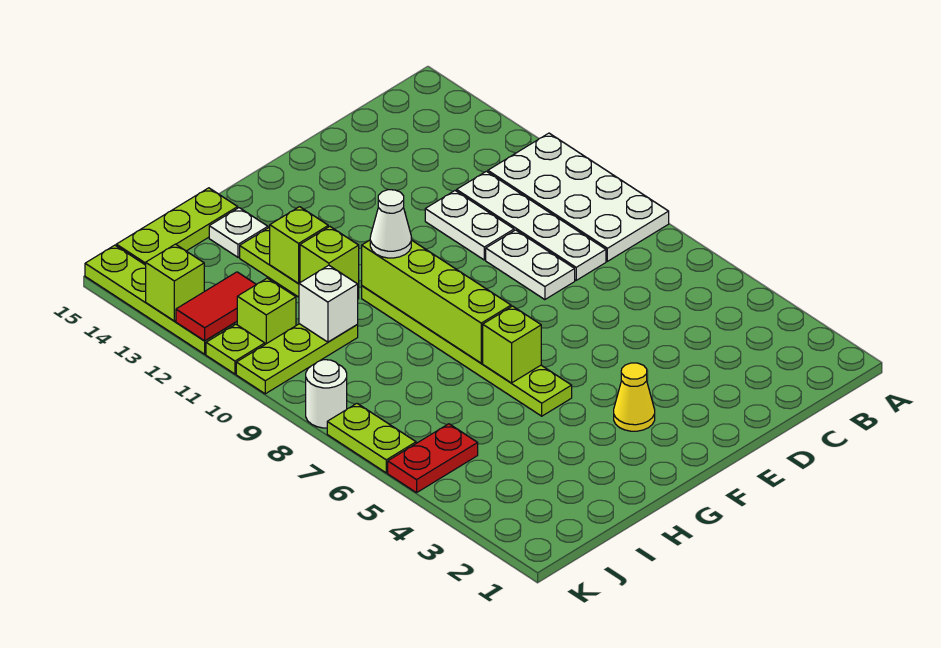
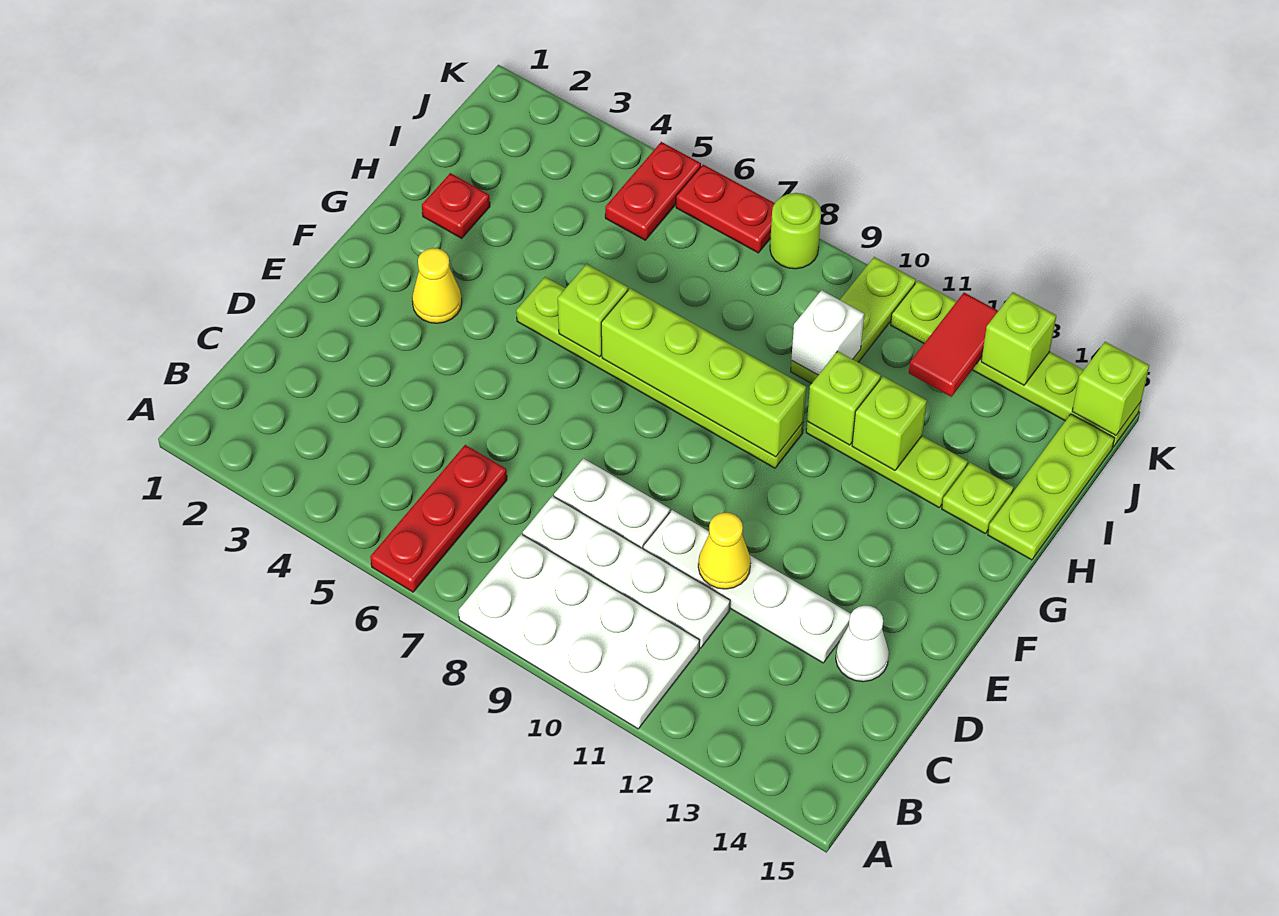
none -> red plate A6:C6 level 1
white plate D10:D11 level 1 -> white plate D10:D13 level 1
none -> yellow cone D11 level 2
white cone G10 level 3 -> white cone D14 level 1
none -> red plate H2 level 1
white plate H14 level 1 -> lime plate H14 level 1
lime brick J11 level 1 -> lime brick K15 level 2
lime plate K6:K7 level 1 -> red plate K6:K7 level 1
white round brick K8 level 1 -> lime round brick K8 level 1

